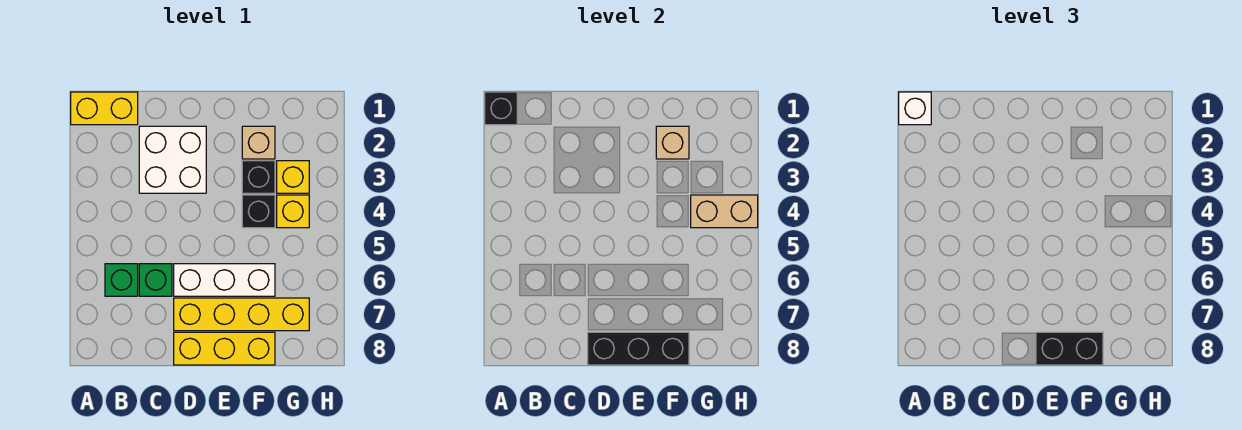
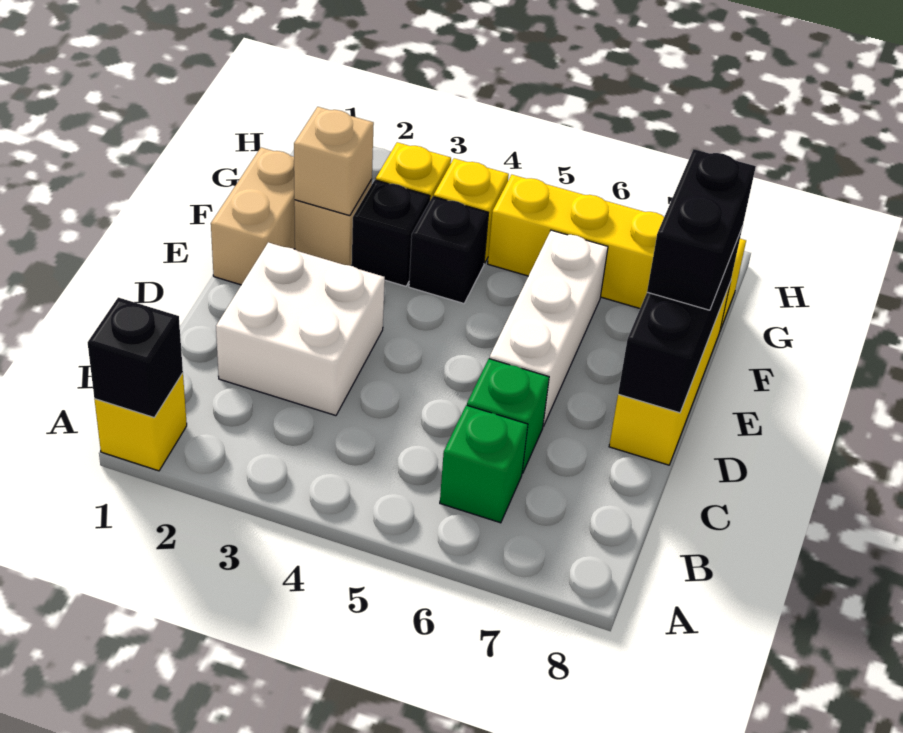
yellow brick A1:B1 level 1 -> yellow brick A1 level 1
white brick A1 level 3 -> none
yellow brick D7:G7 level 1 -> yellow brick G5:G8 level 1
tan brick G4:H4 level 2 -> tan brick E1:F1 level 1

